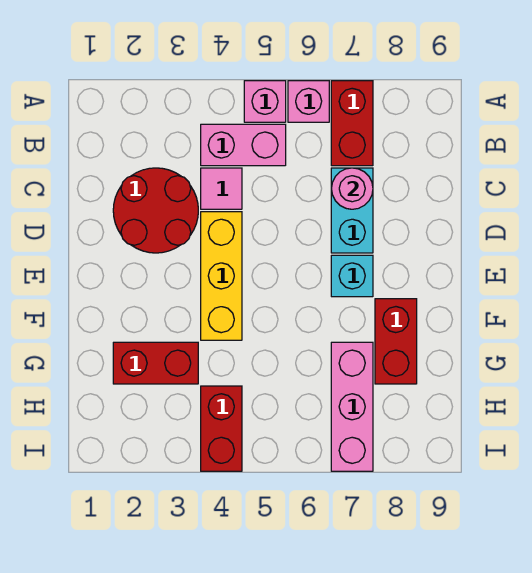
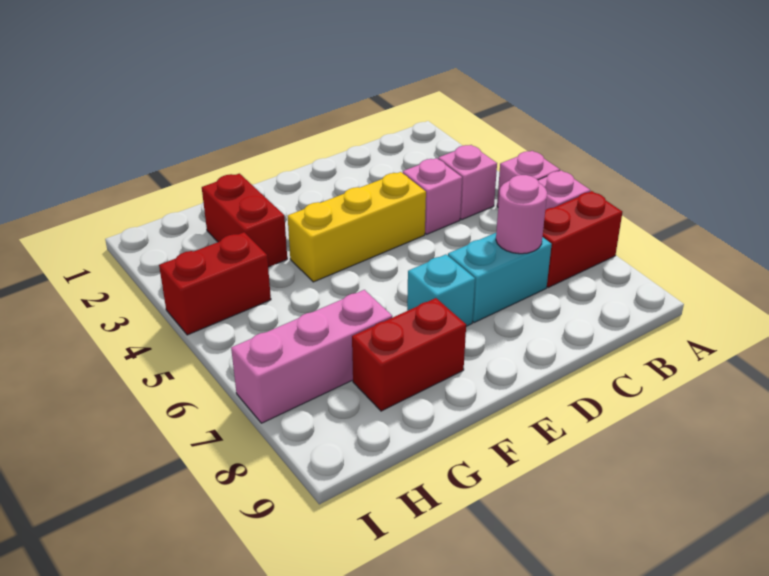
pink brick B4:B5 level 1 -> pink brick B4 level 1
red round brick C2:D3 level 1 -> none
pink tile C4 level 1 -> pink brick C4 level 1

